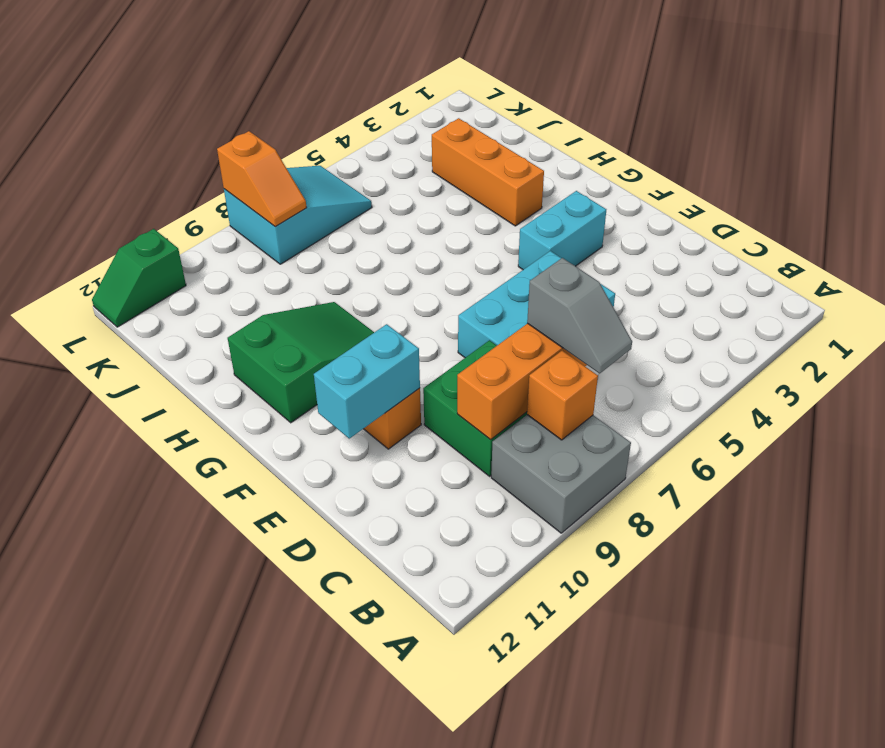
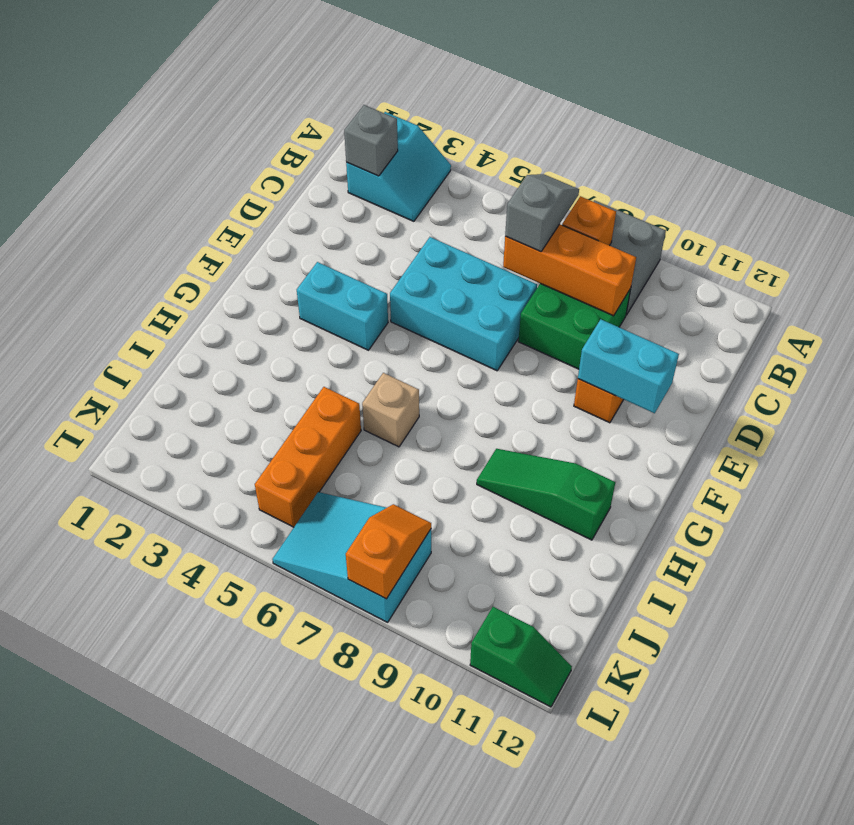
none -> cyan slope A2:B3 level 1 top 2
none -> grey brick B2 level 2
green slope G9:H11 level 1 top 11 -> green slope H9:H11 level 1 top 11
orange brick H3:J3 level 1 -> orange brick I5:K5 level 1
none -> tan brick H6 level 1

